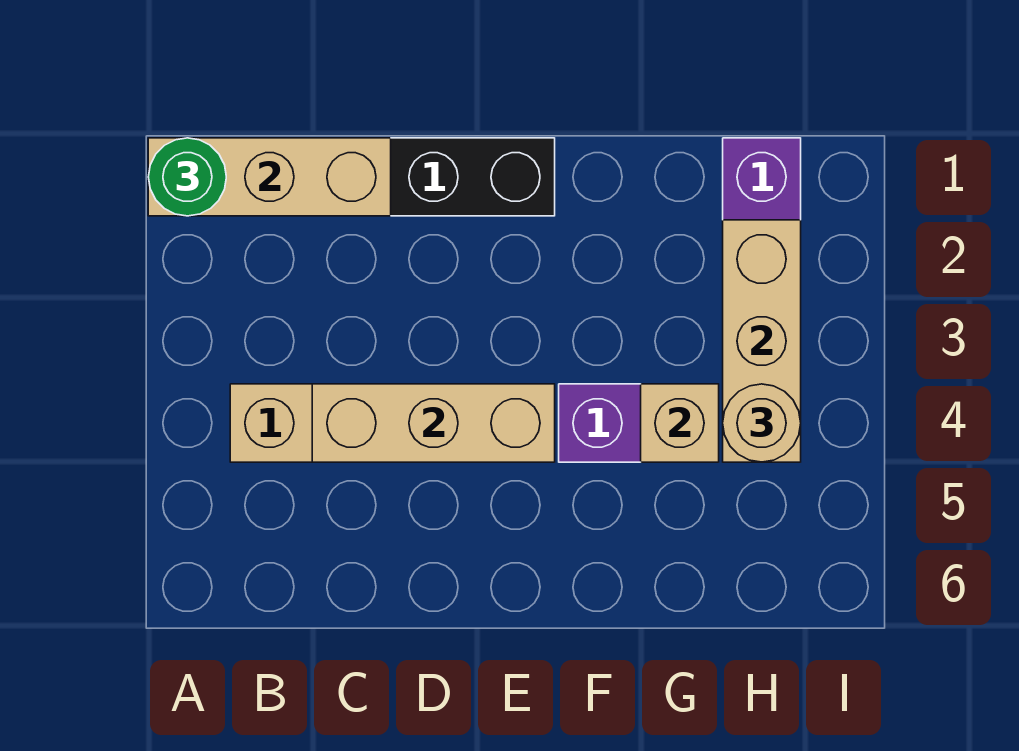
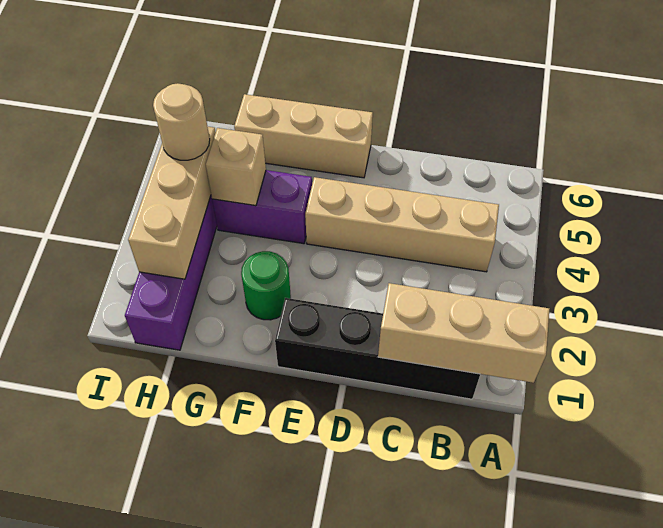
green round brick A1 level 3 -> green round brick F2 level 1
tan brick C4:E4 level 2 -> tan brick E6:G6 level 1

